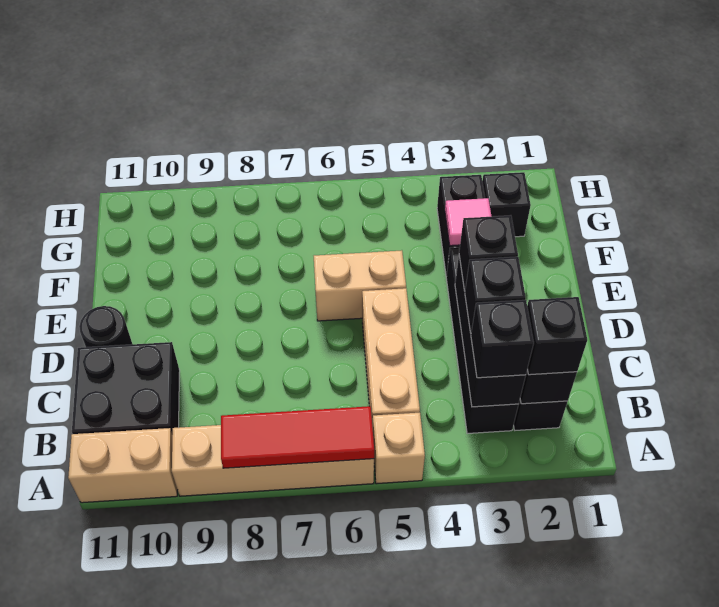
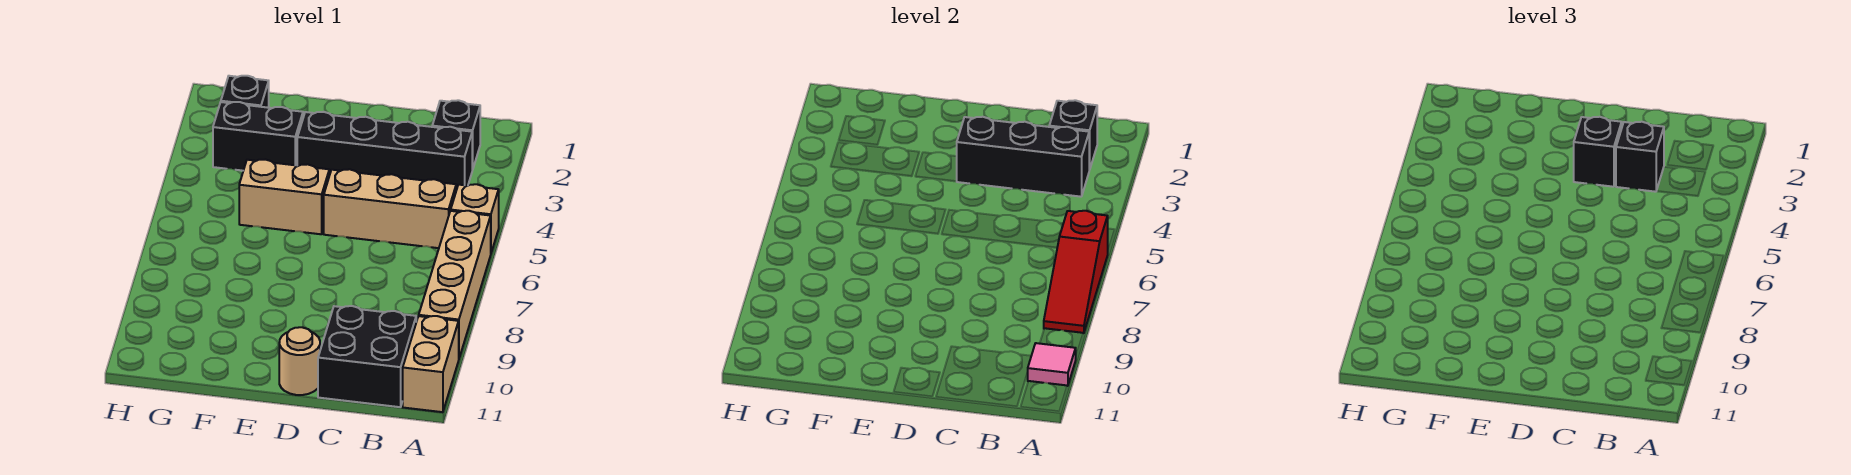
red tile A6:A8 level 2 -> red slope A6:A8 level 2 top 6
black brick B2 level 3 -> none
black brick B3 level 3 -> none
black round brick D11 level 1 -> tan round brick D11 level 1
tan brick E5:E6 level 1 -> tan brick E5:F5 level 1
pink tile F3 level 2 -> pink tile A10 level 2

